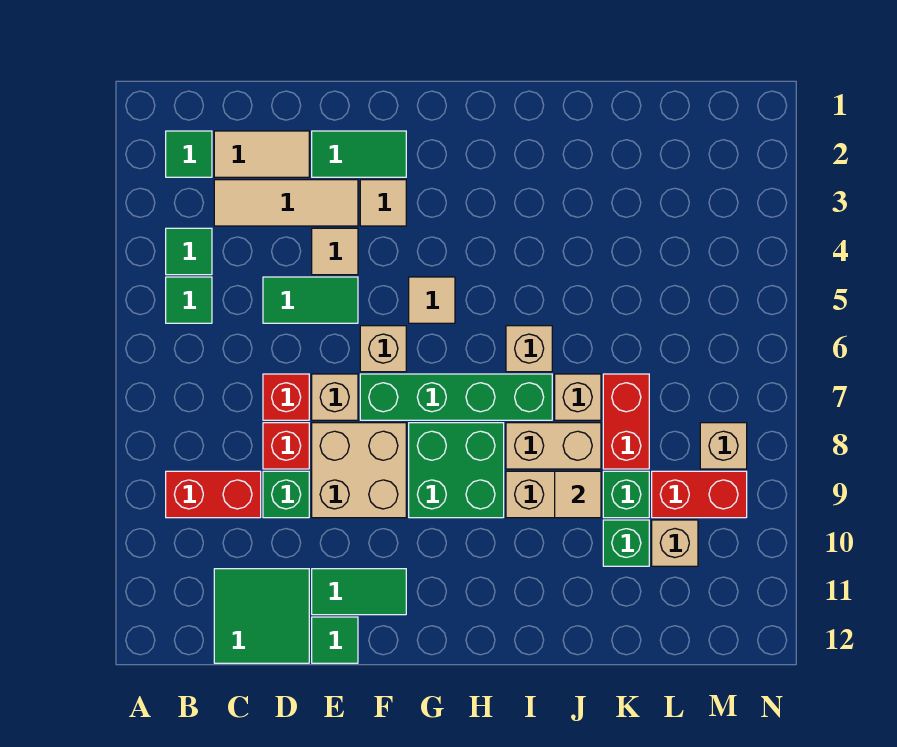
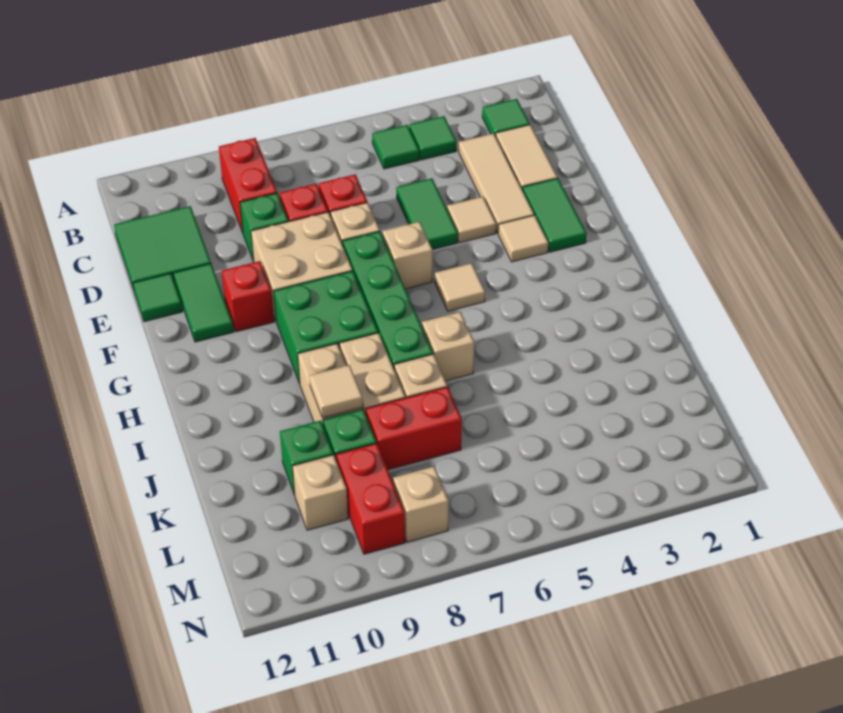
none -> red brick F10 level 1

